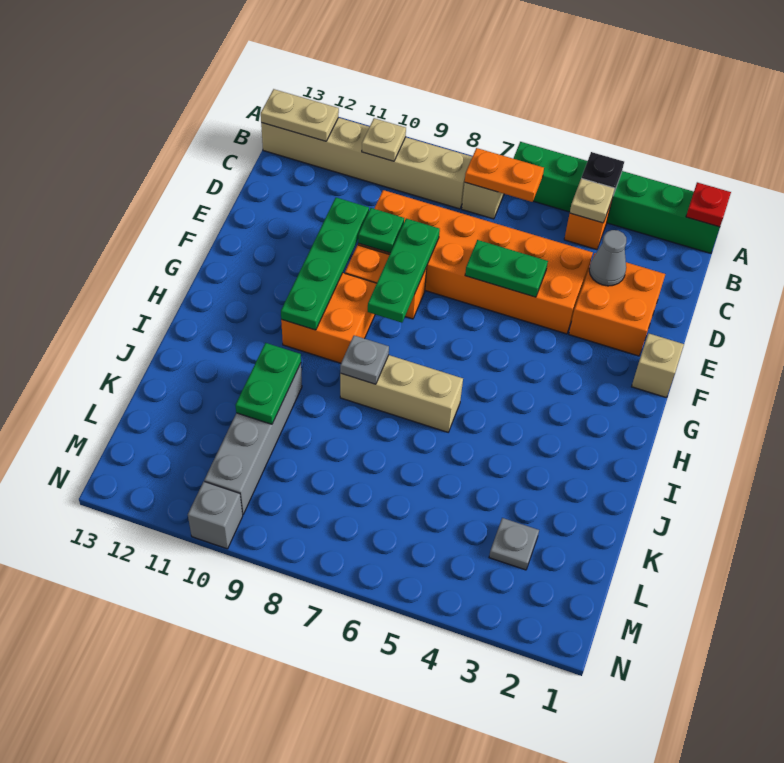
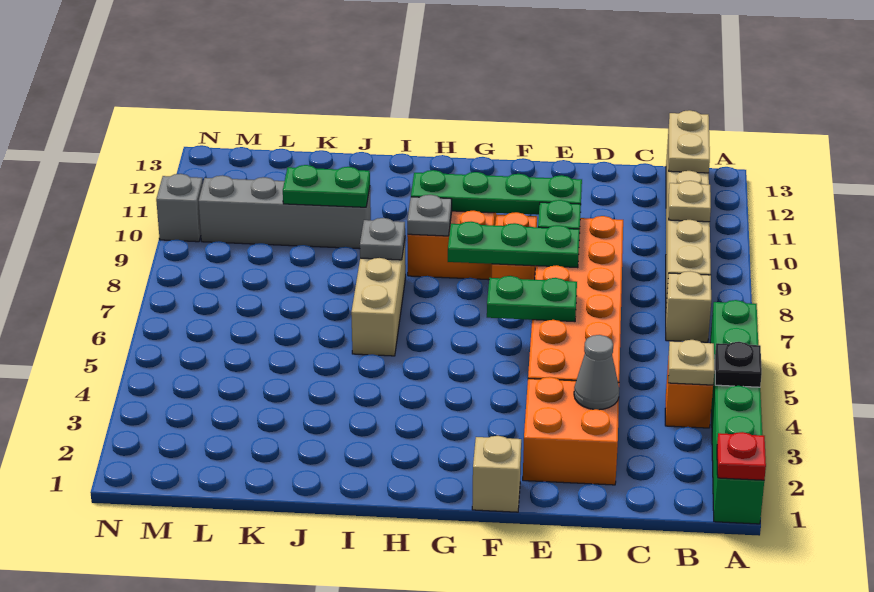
orange plate B6:B7 level 2 -> none
green plate E5:E6 level 2 -> green plate E6:F6 level 2
grey plate L3 level 1 -> grey plate H9 level 2

